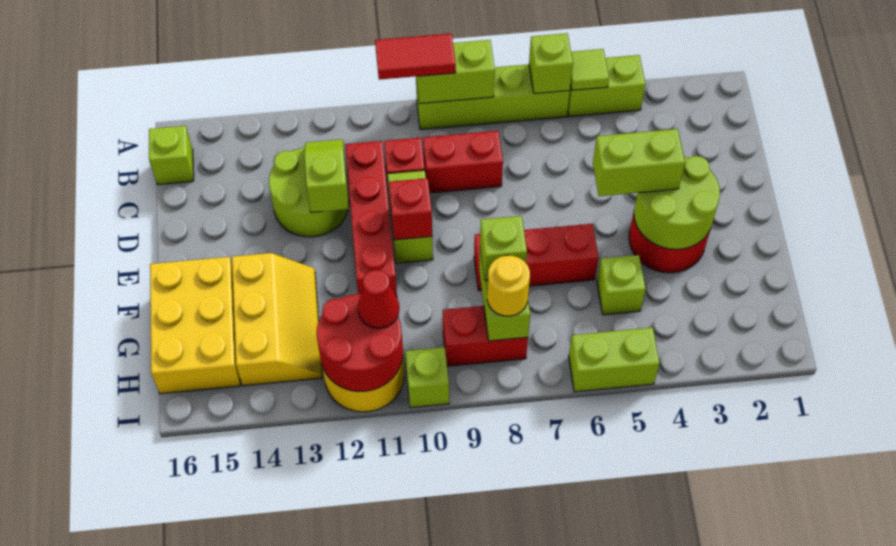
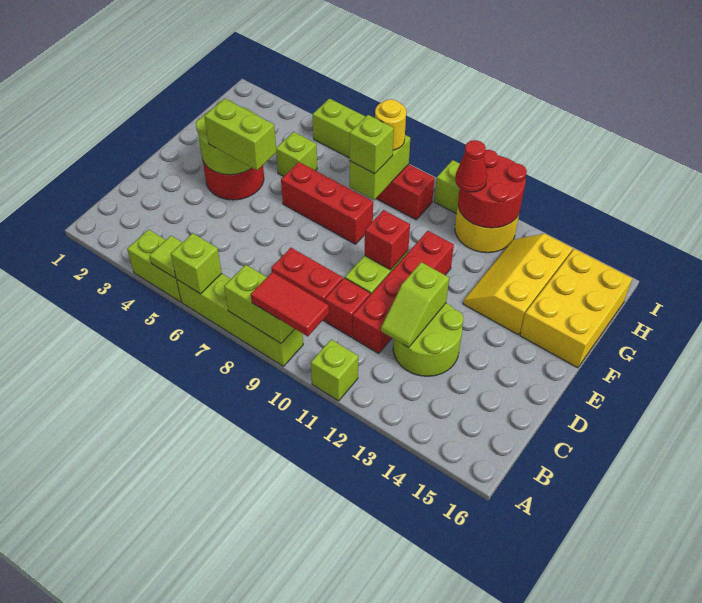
lime brick B16 level 1 -> lime brick A11 level 1

